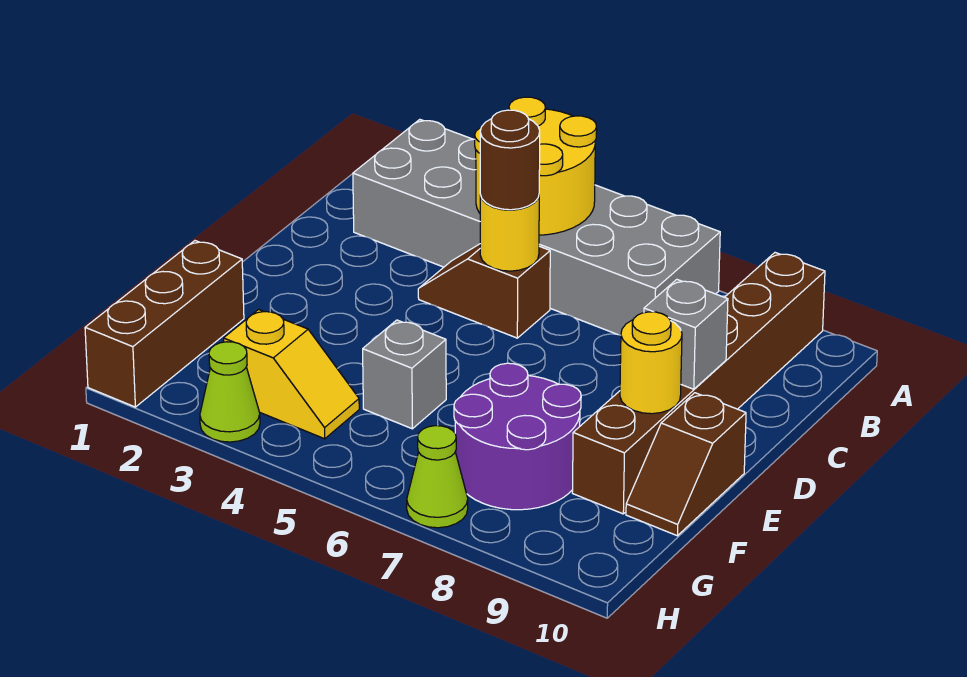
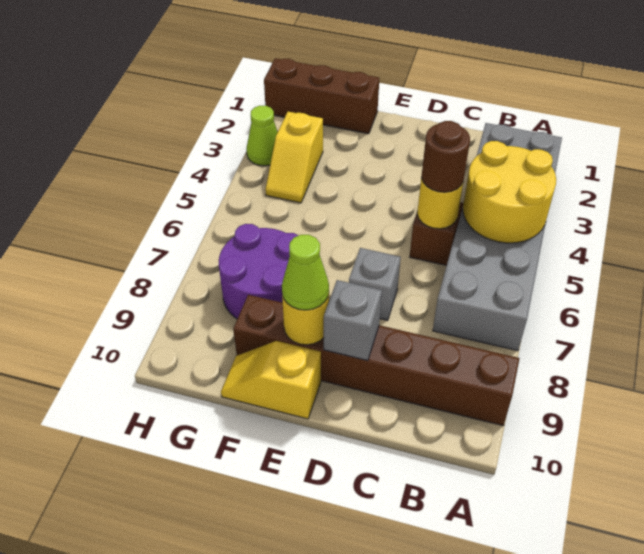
brown slope E10:F10 level 1 top E -> yellow slope E10:F10 level 1 top E
grey brick F5 level 1 -> grey brick D7 level 1
lime cone H7 level 1 -> lime cone E9 level 3

